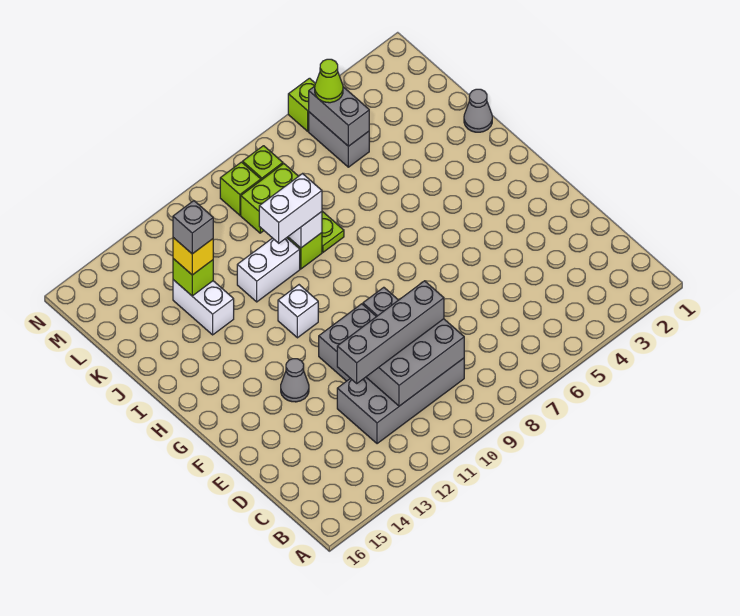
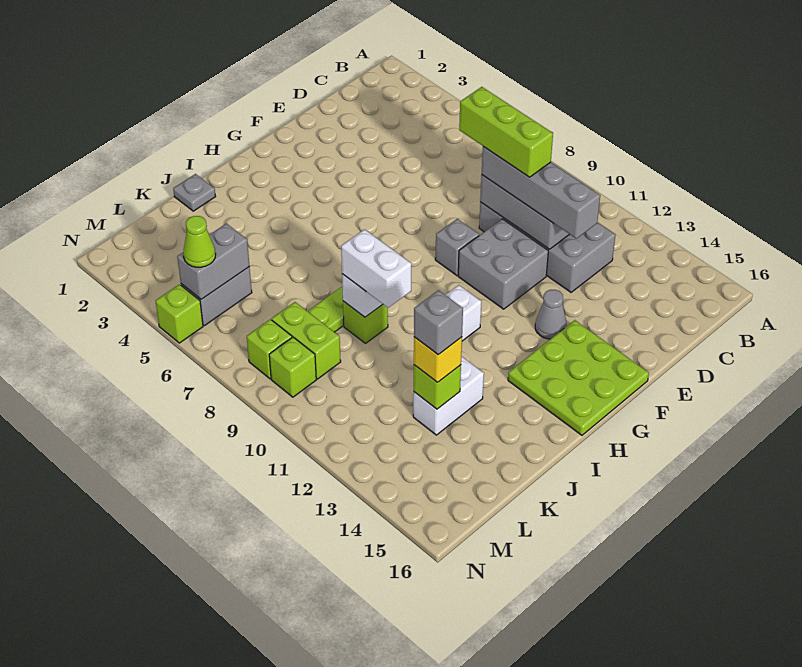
none -> lime brick D8:D10 level 4
none -> lime plate F14:H16 level 1
grey cone J1 level 1 -> grey plate J1 level 1
white brick J10:J11 level 1 -> none

